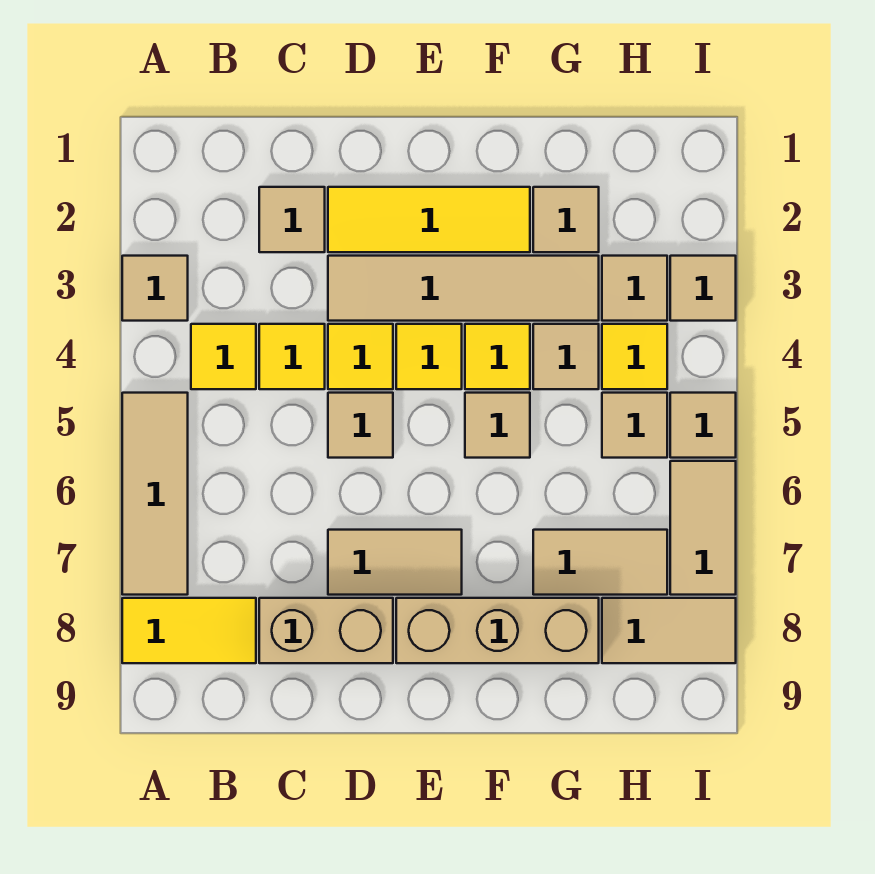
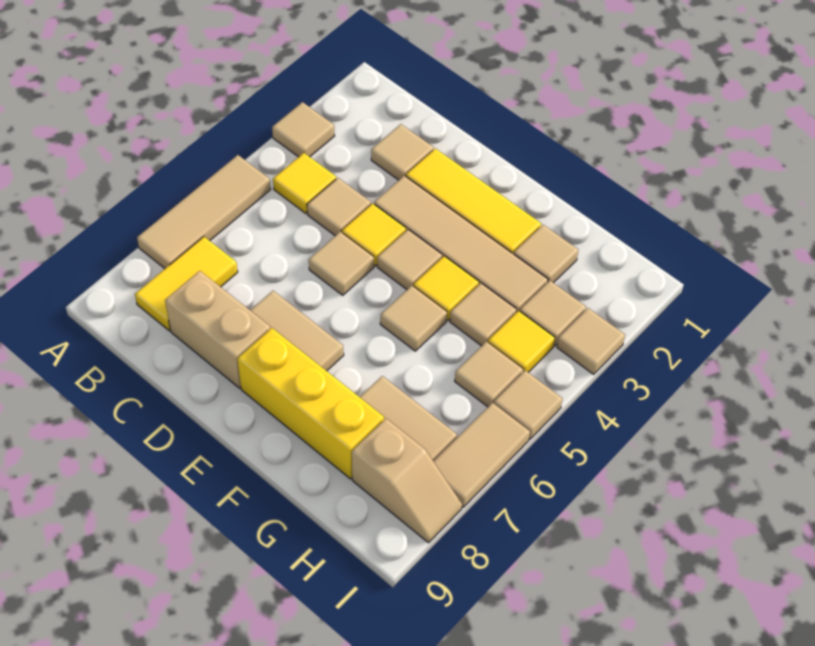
yellow tile A8:B8 level 1 -> yellow tile B7:B8 level 1
yellow tile C4 level 1 -> tan tile C4 level 1
yellow tile E4 level 1 -> tan tile E4 level 1
tan brick E8:G8 level 1 -> yellow brick E8:G8 level 1
tan tile H8:I8 level 1 -> tan slope H8:I8 level 1 top H

